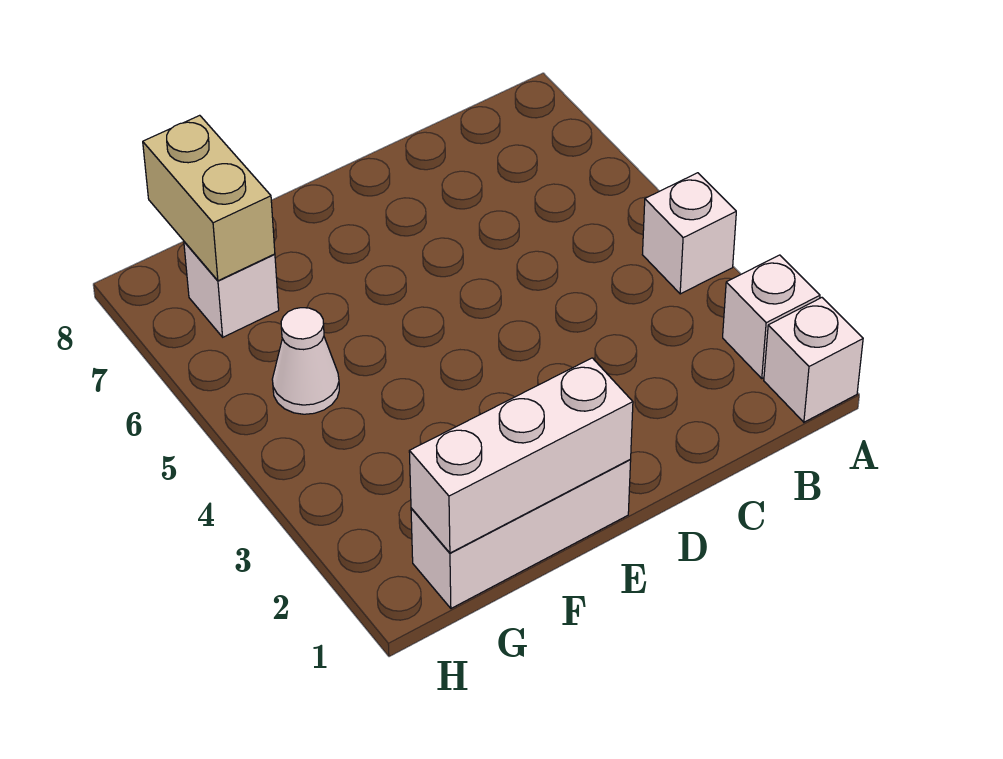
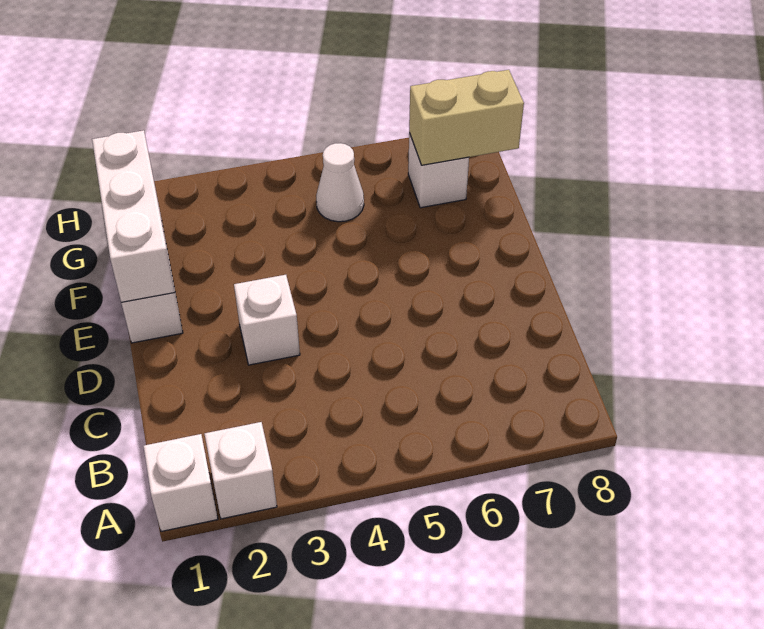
white brick A4 level 1 -> white brick D3 level 1

